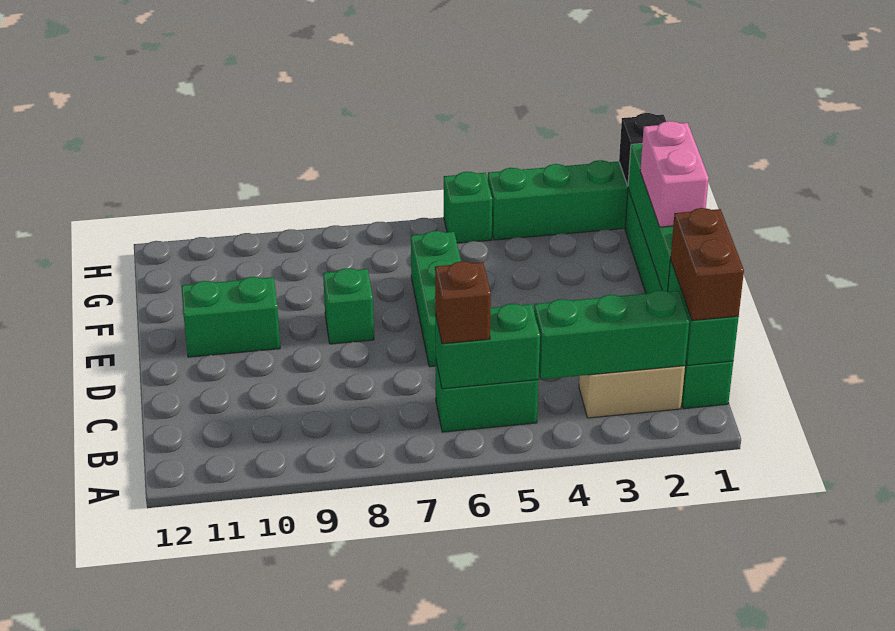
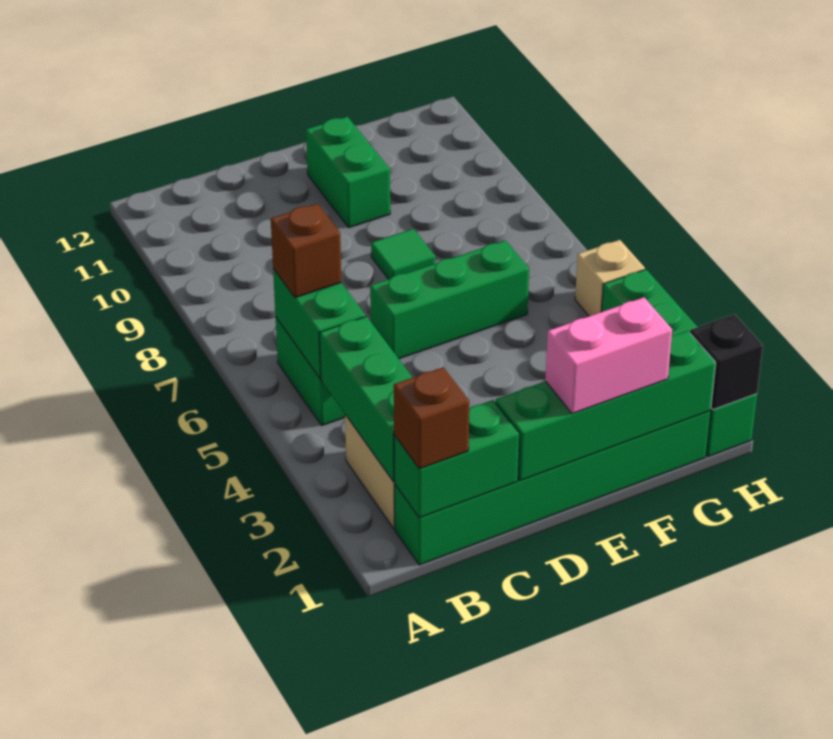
brown brick B1:C1 level 3 -> brown brick B1 level 3
green brick E8 level 1 -> green tile E8 level 1
green brick H5 level 1 -> tan brick H5 level 1

